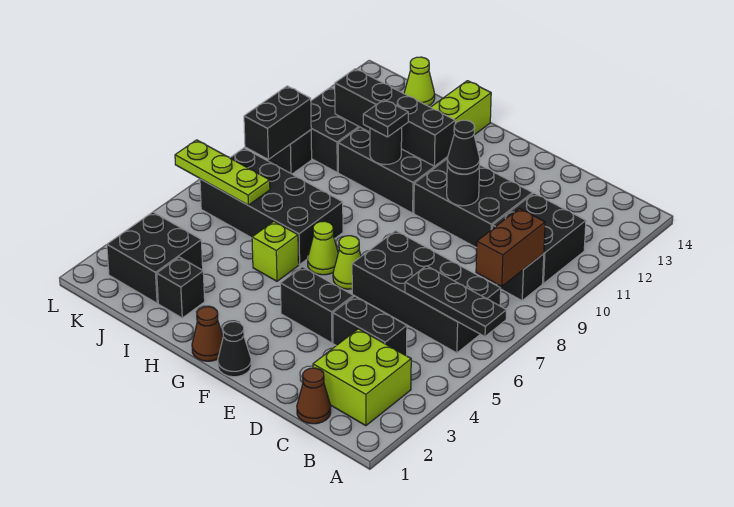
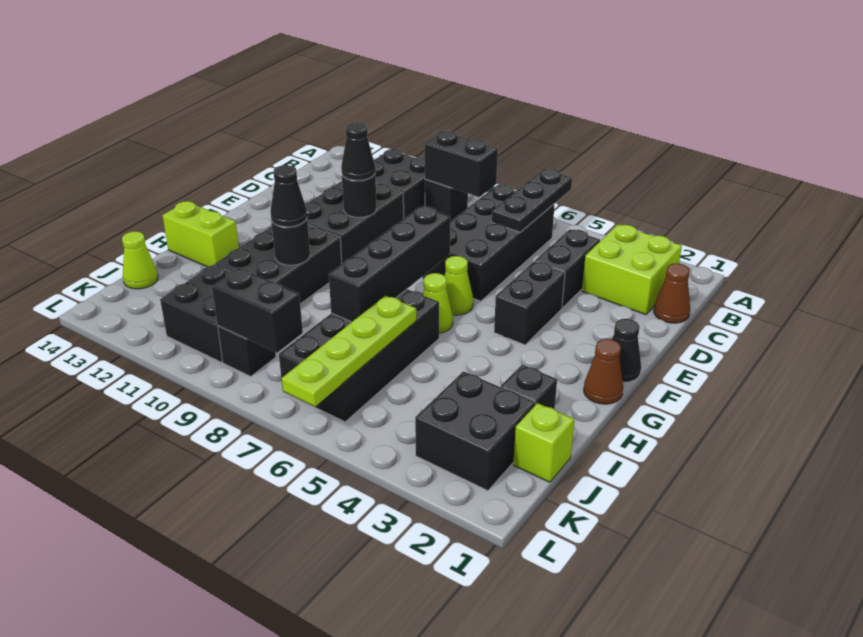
brown brick B8:B9 level 2 -> black brick B8:B9 level 2
black brick G11:J11 level 2 -> black brick F7:I7 level 2
lime brick H5 level 1 -> lime brick J1 level 1
black plate H10 level 3 -> black cone H10 level 3
lime plate J6:L6 level 2 -> lime plate I6:L6 level 2

